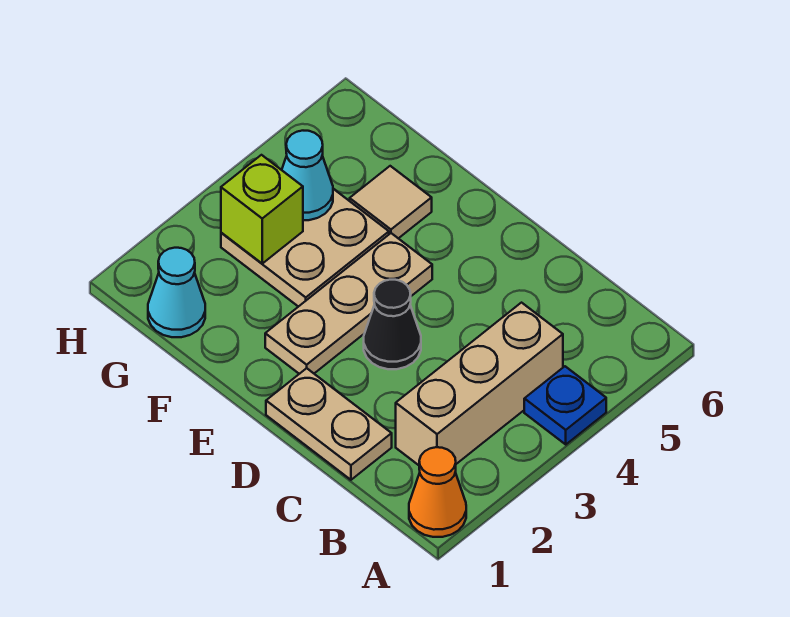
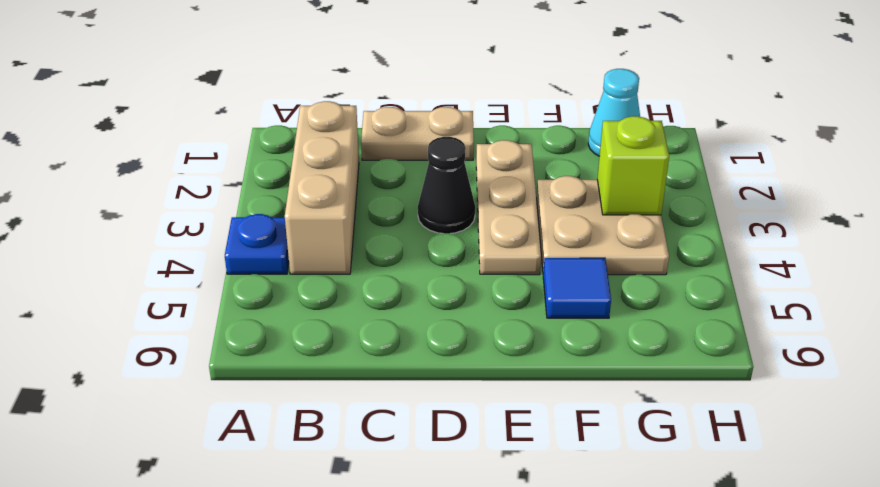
orange cone A1 level 1 -> none
tan tile F5 level 1 -> blue tile F5 level 1
cyan cone G4 level 2 -> none

